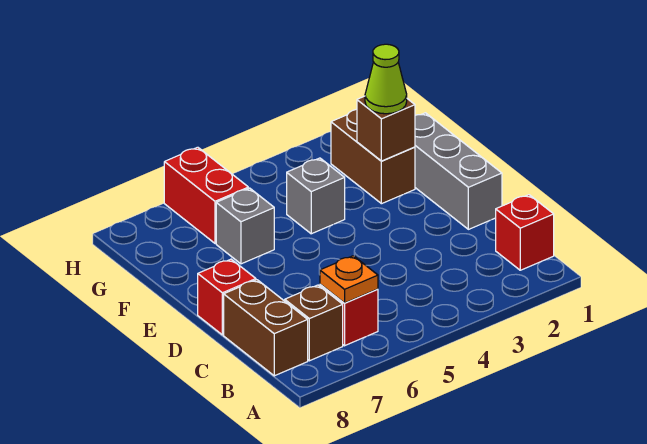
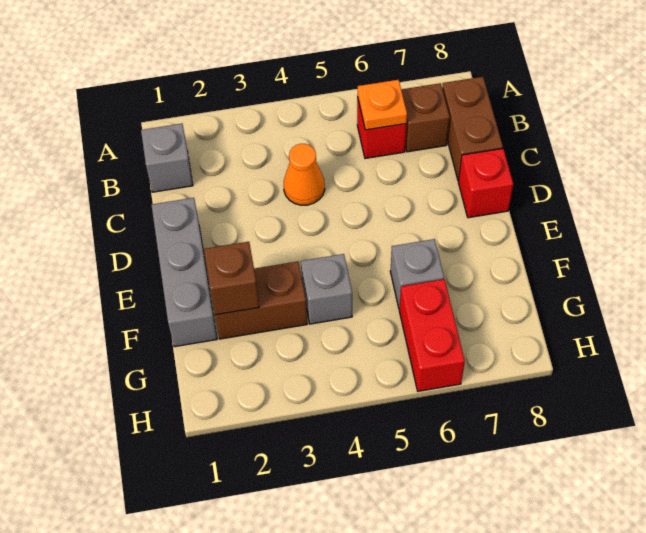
red brick B1 level 1 -> grey brick B1 level 1
none -> orange cone C4 level 1
brown brick F2:G2 level 1 -> brown brick F2:F3 level 1
lime cone F2 level 3 -> none

